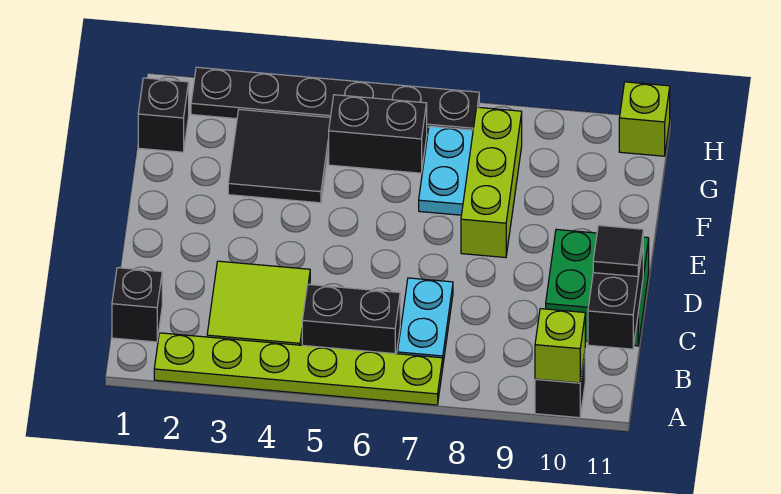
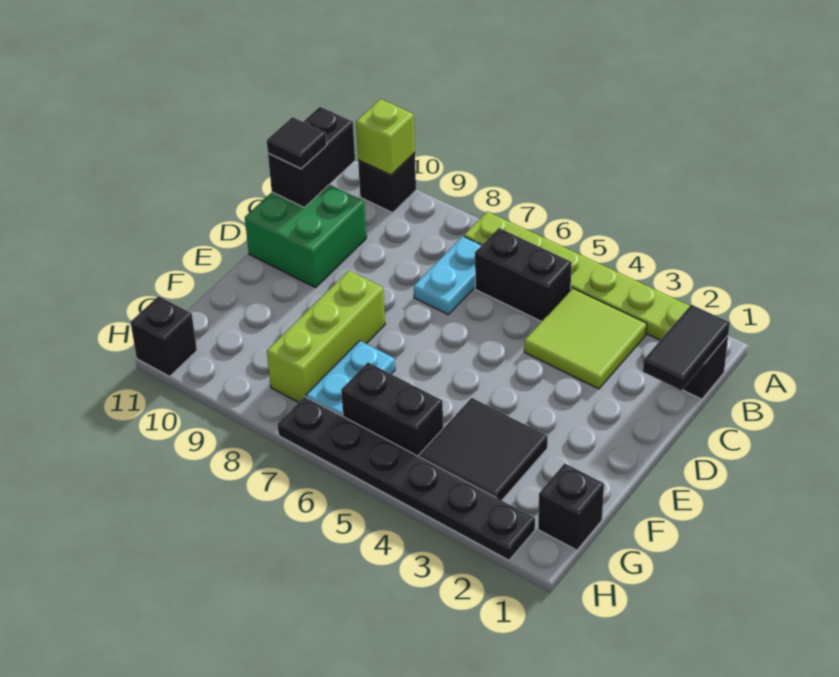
none -> black tile B1:C1 level 2
lime brick H11 level 1 -> black brick H11 level 1

